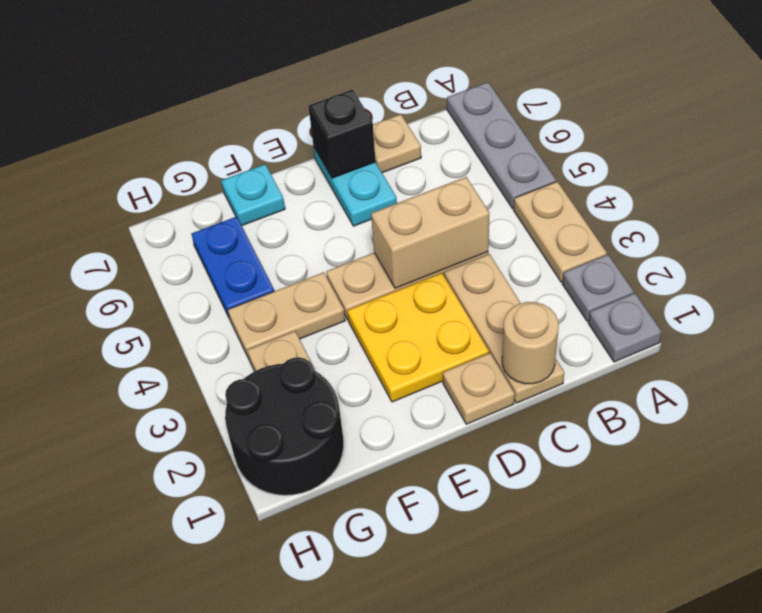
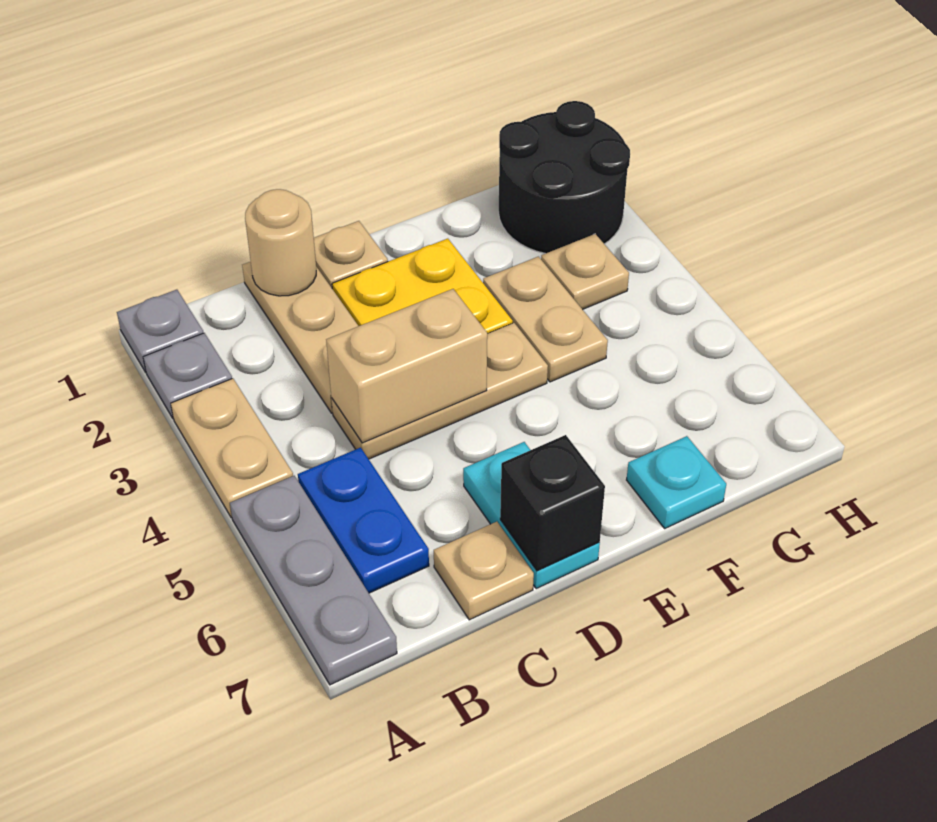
tan plate F4:G4 level 1 -> tan plate F3:F4 level 1
blue plate G5:G6 level 1 -> blue plate B5:B6 level 1

